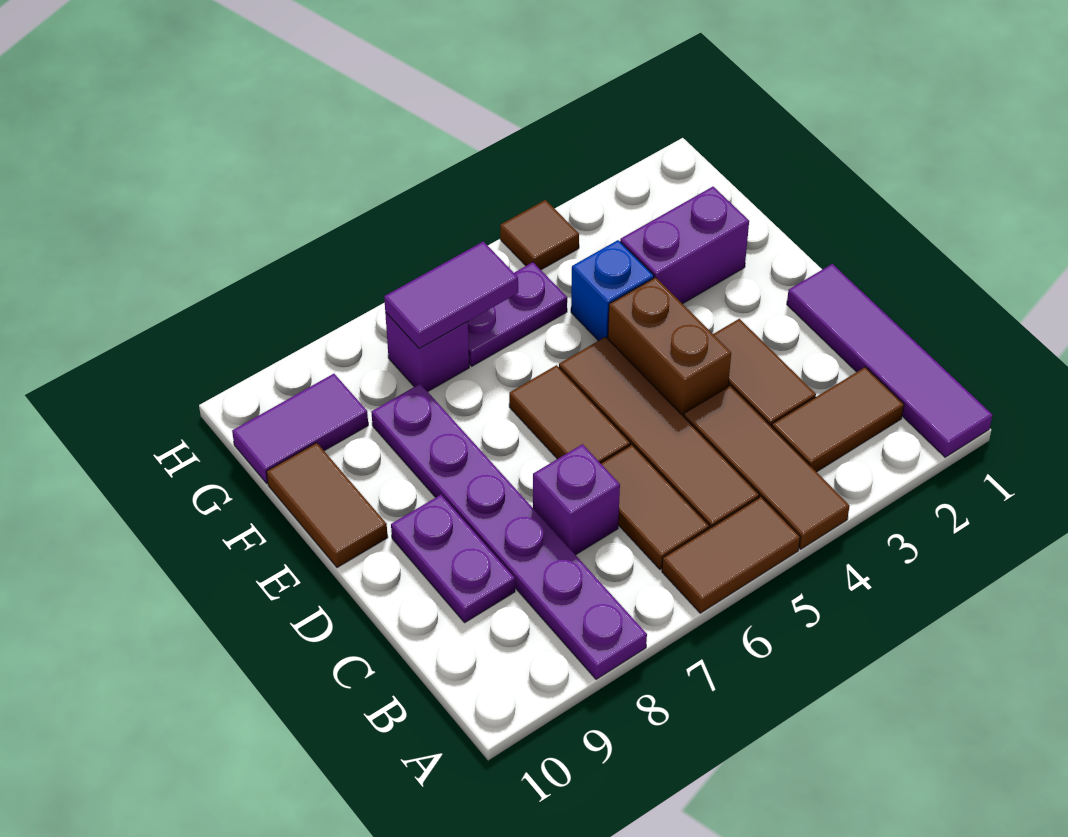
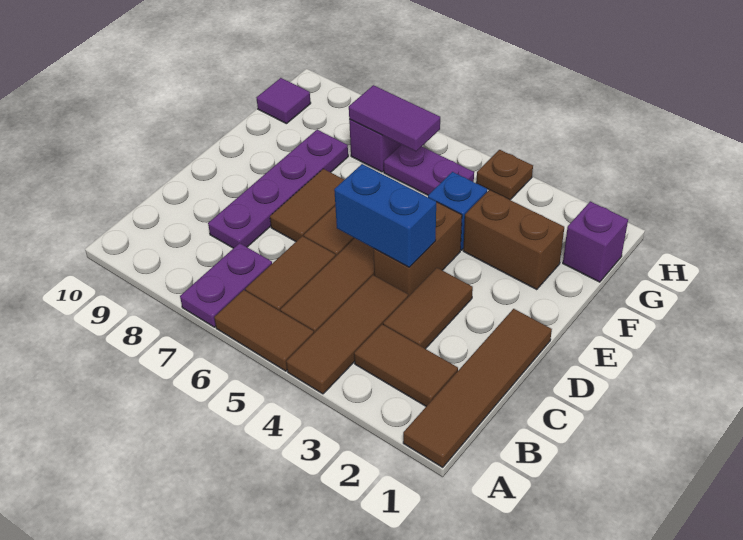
purple tile A1:D1 level 1 -> brown tile A1:D1 level 1
purple plate A8:F8 level 1 -> purple plate C8:F8 level 1
purple brick C7 level 1 -> purple brick G1 level 1
purple plate C9:D9 level 1 -> purple plate A7:B7 level 1
none -> blue brick D4:D5 level 2
brown tile E10:F10 level 1 -> brown tile D7:E7 level 1
purple brick F2:F3 level 1 -> brown brick F2:F3 level 1
purple tile G9:G10 level 1 -> purple tile G10 level 1
brown tile H4 level 1 -> brown plate H4 level 1

